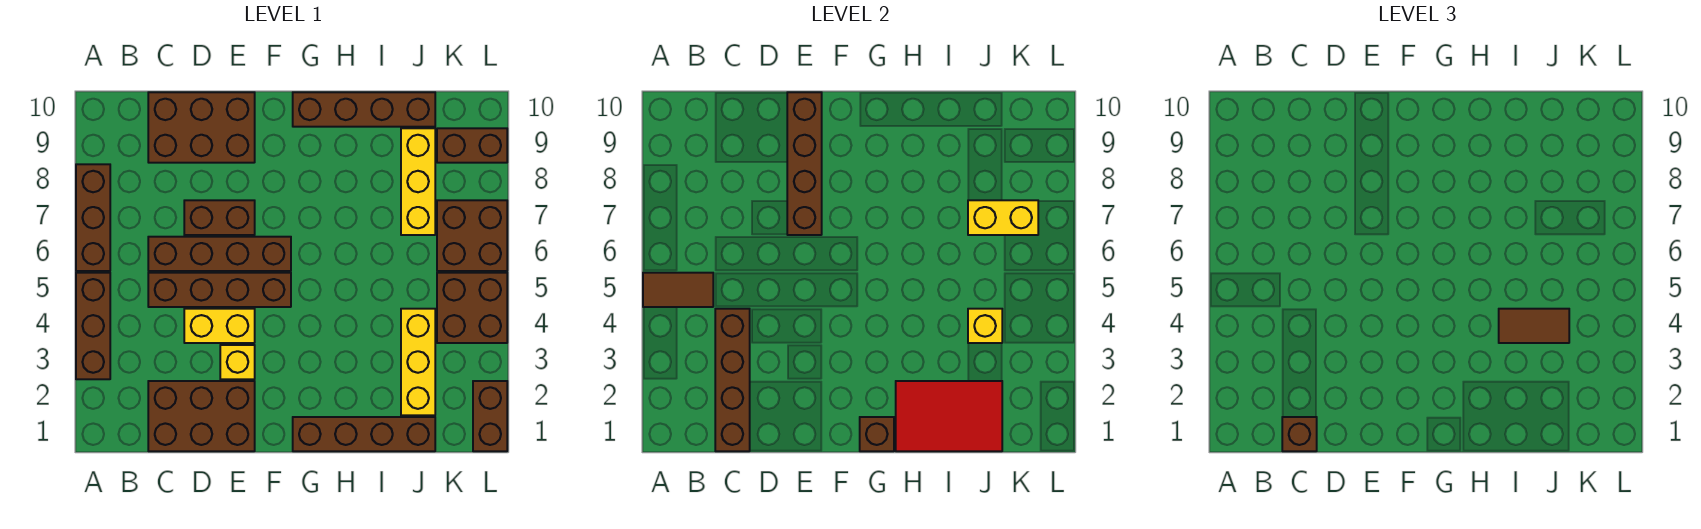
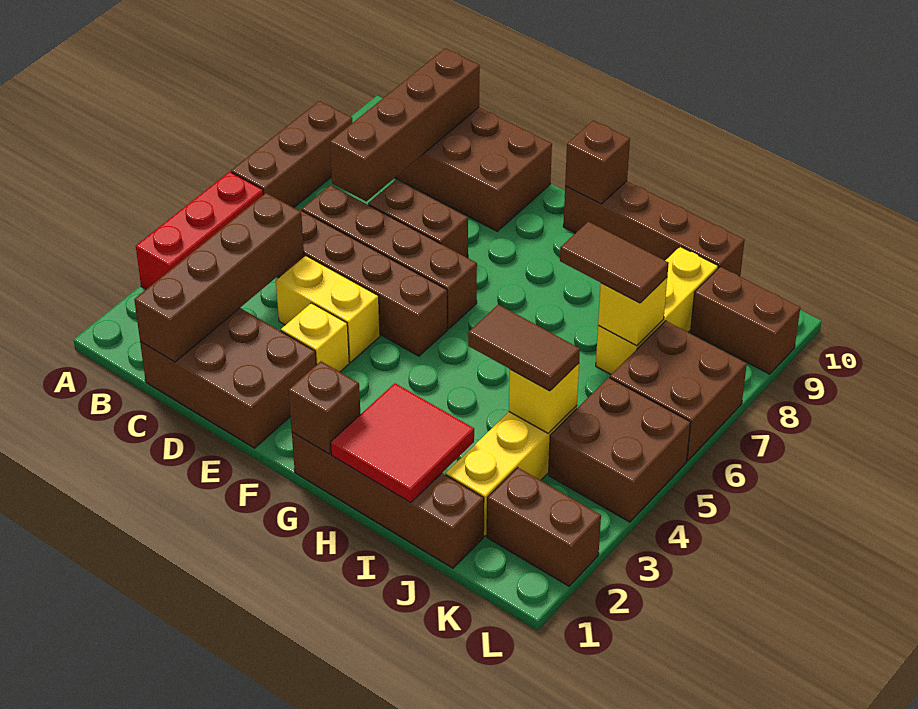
brown brick A3:A5 level 1 -> red brick A3:A5 level 1
brown tile A5:B5 level 2 -> brown tile I7:J7 level 3
brown brick C1 level 3 -> brown brick G10 level 2
brown brick E7:E10 level 2 -> brown brick C7:C10 level 2
red tile H1:J2 level 2 -> red tile H1:I2 level 2
yellow brick J7:K7 level 2 -> yellow brick J7 level 2
brown brick L1:L2 level 1 -> brown brick K2:L2 level 1

